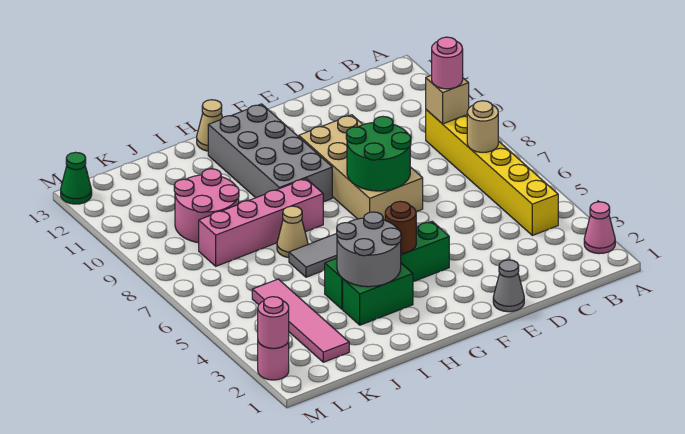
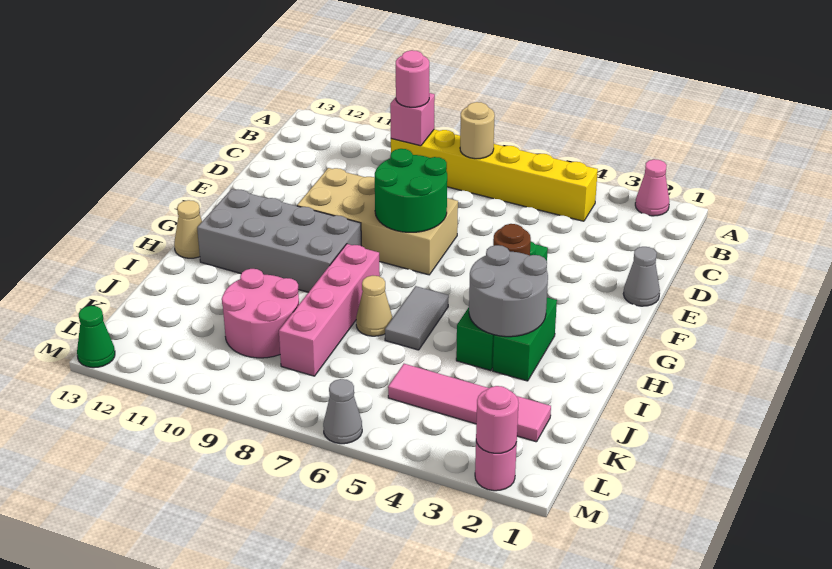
tan brick B9 level 2 -> pink brick B9 level 2
none -> grey cone M6 level 1

